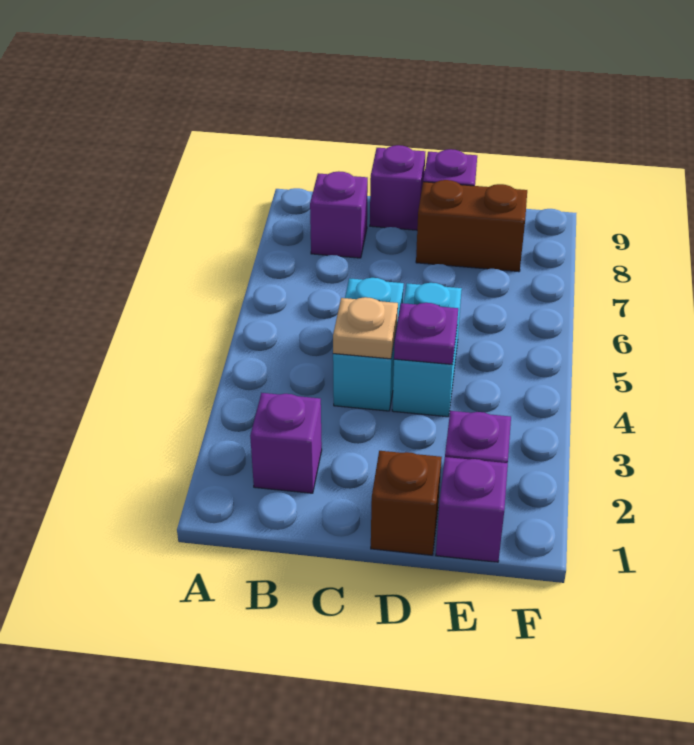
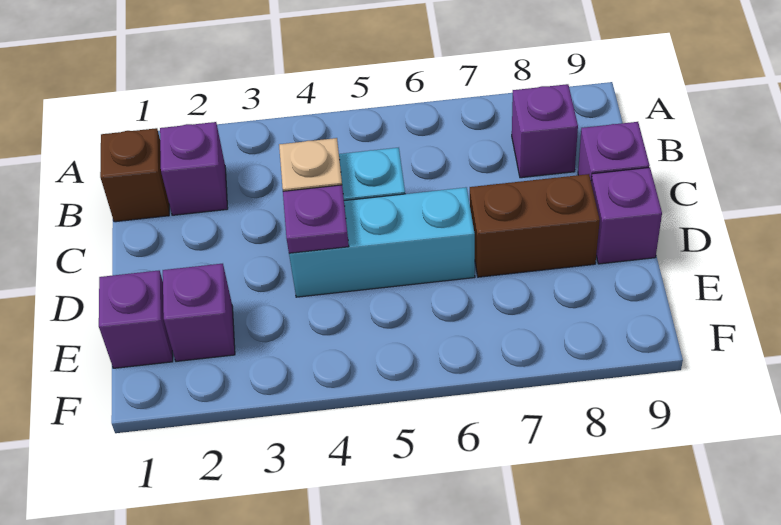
brown brick D1 level 1 -> brown brick B1 level 1
cyan brick D4:D5 level 1 -> cyan brick D4:D6 level 1
brown brick D8:E8 level 1 -> brown brick D7:D8 level 1

